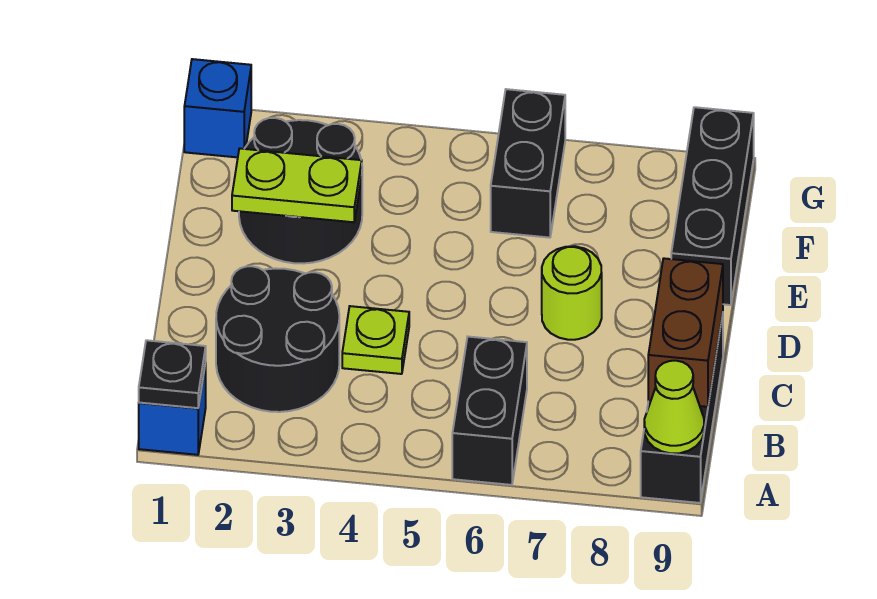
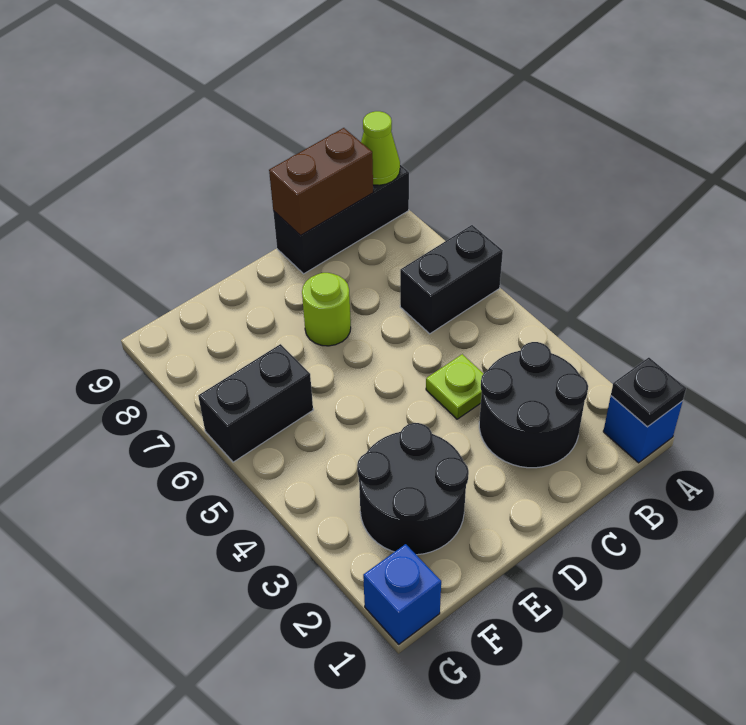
lime plate E2:E3 level 2 -> none
black brick E9:G9 level 1 -> none

